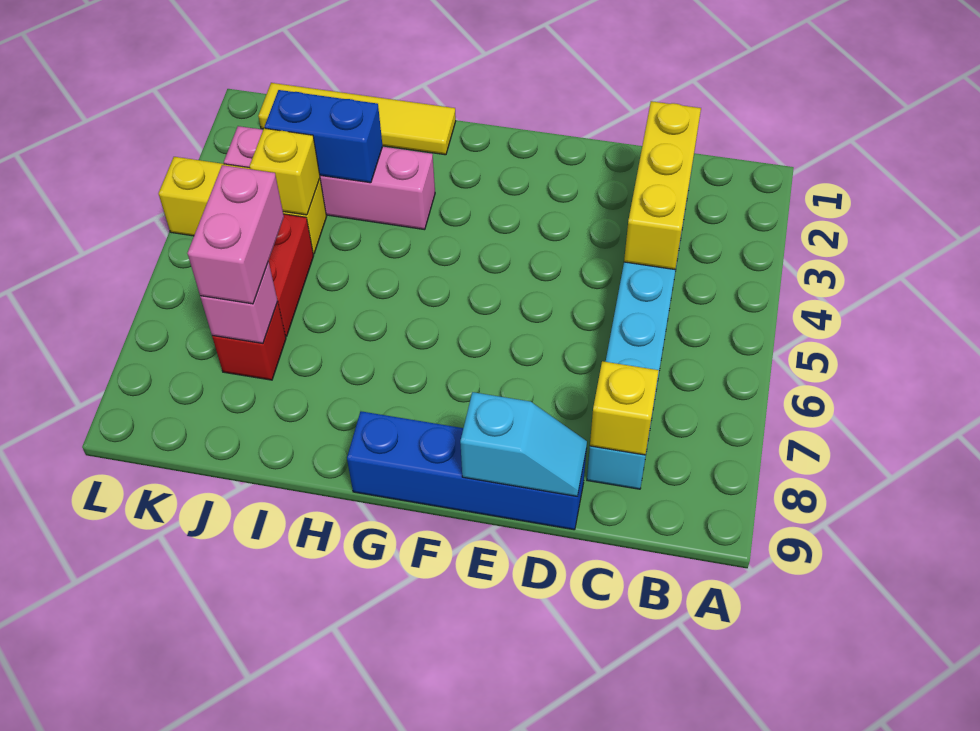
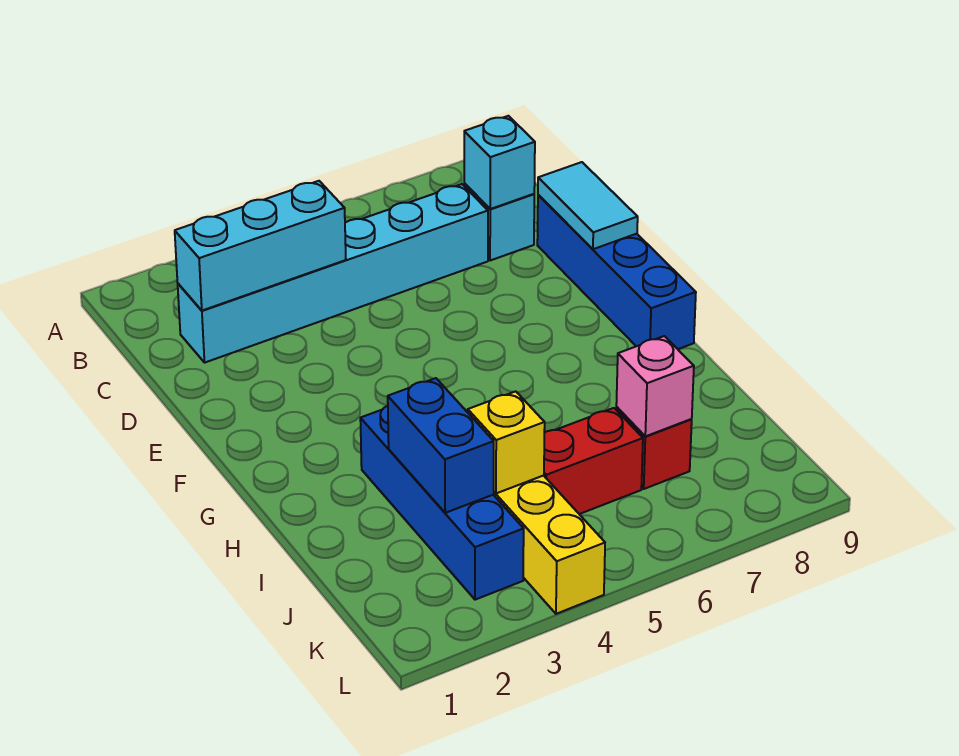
yellow brick C2:C4 level 2 -> cyan brick C2:C4 level 2
yellow brick C8 level 2 -> cyan brick C8 level 2
cyan slope D9:E9 level 2 top E -> cyan tile D9:E9 level 2
yellow tile H1:K1 level 1 -> none
pink brick H3:K3 level 1 -> blue brick H3:K3 level 1
pink brick J6:J7 level 3 -> none

